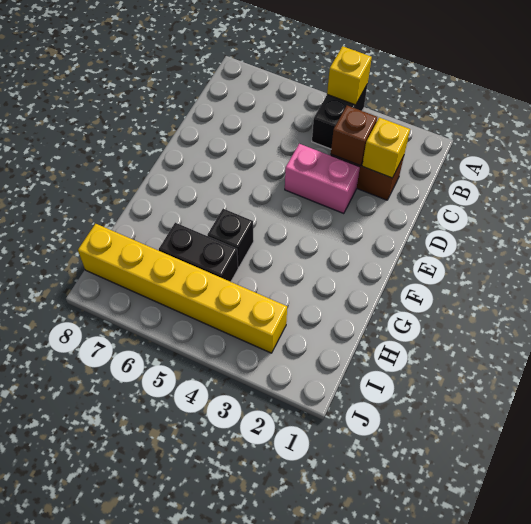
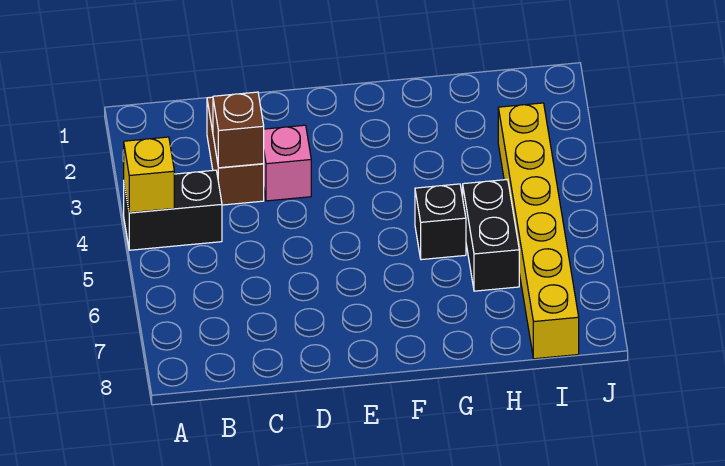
yellow brick C2 level 2 -> none
pink brick D3:D4 level 1 -> pink brick D3 level 1

